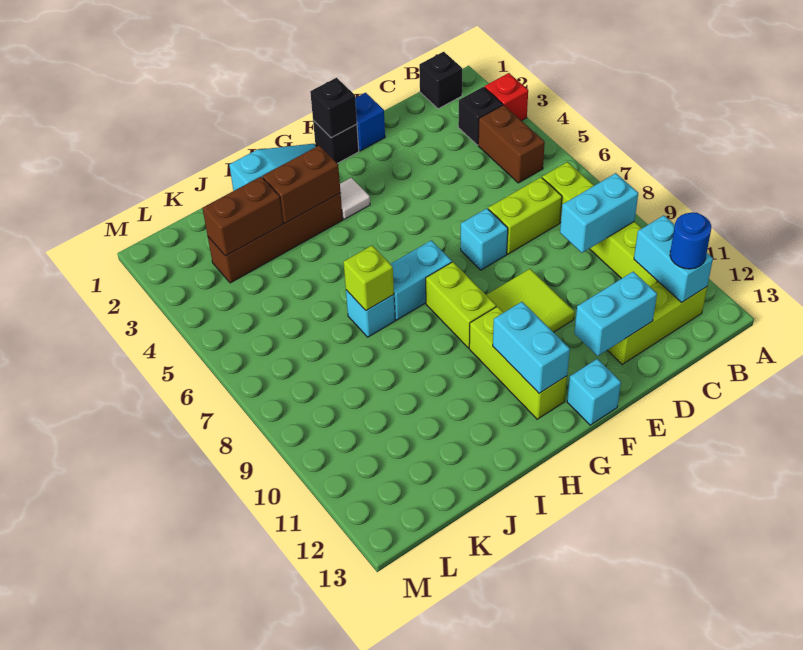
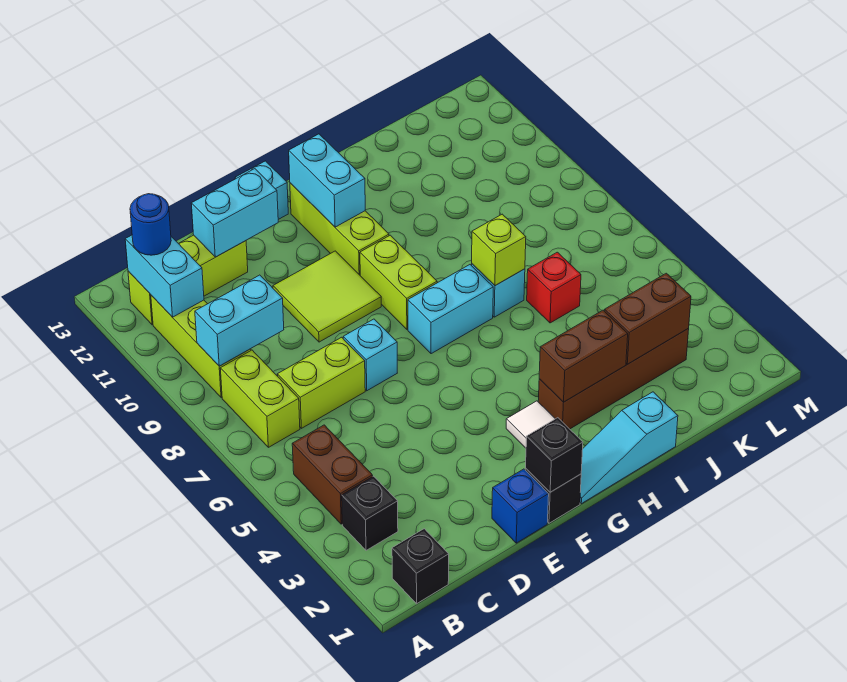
red brick A3 level 1 -> red brick J6 level 1

